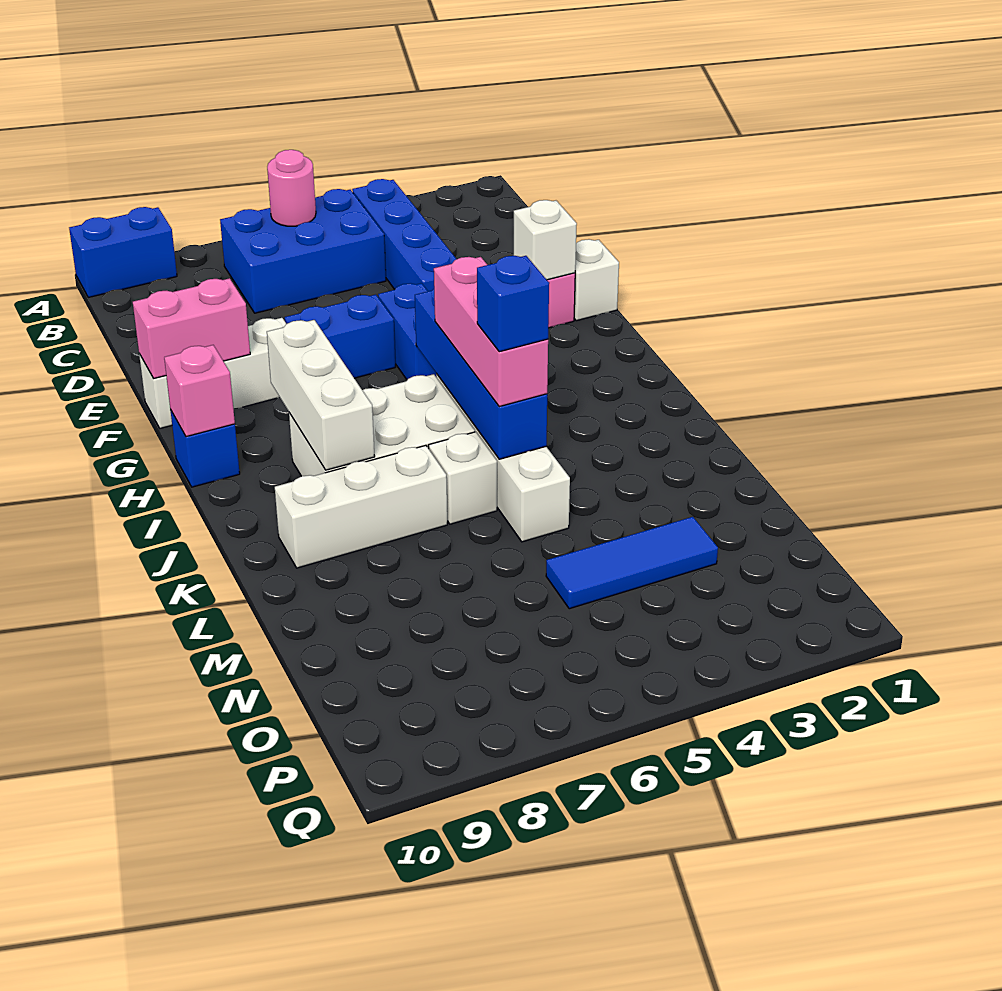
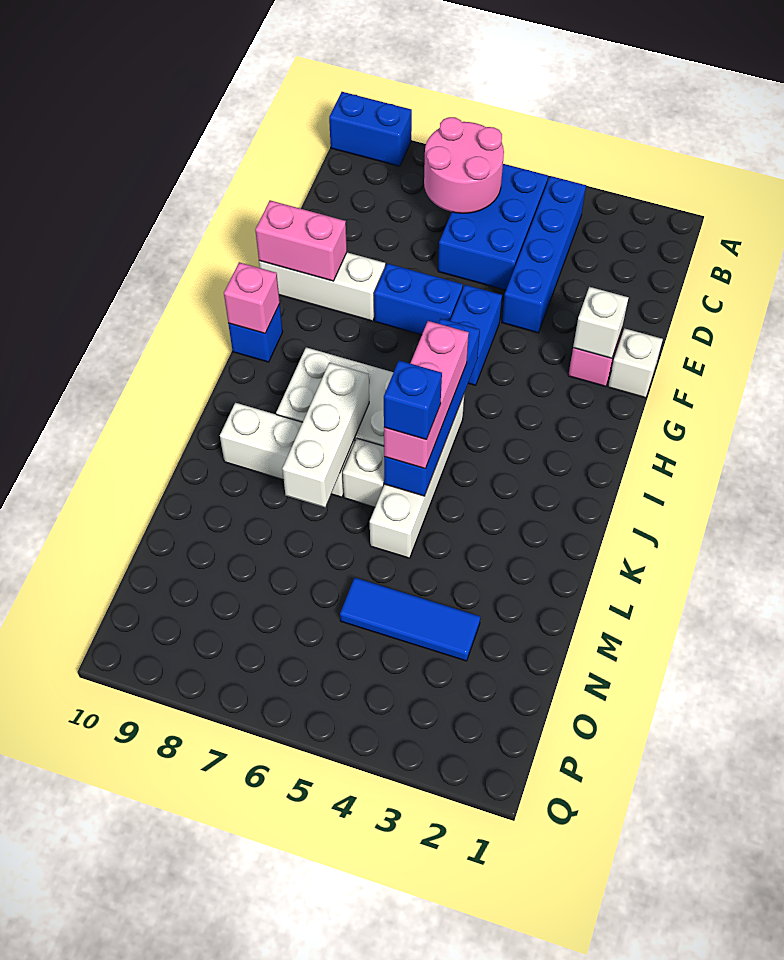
blue brick B5:C7 level 1 -> blue brick B5:D6 level 1
pink round brick B6 level 2 -> pink round brick B6:C7 level 2
white brick H8:J8 level 2 -> white brick J7:L7 level 2

